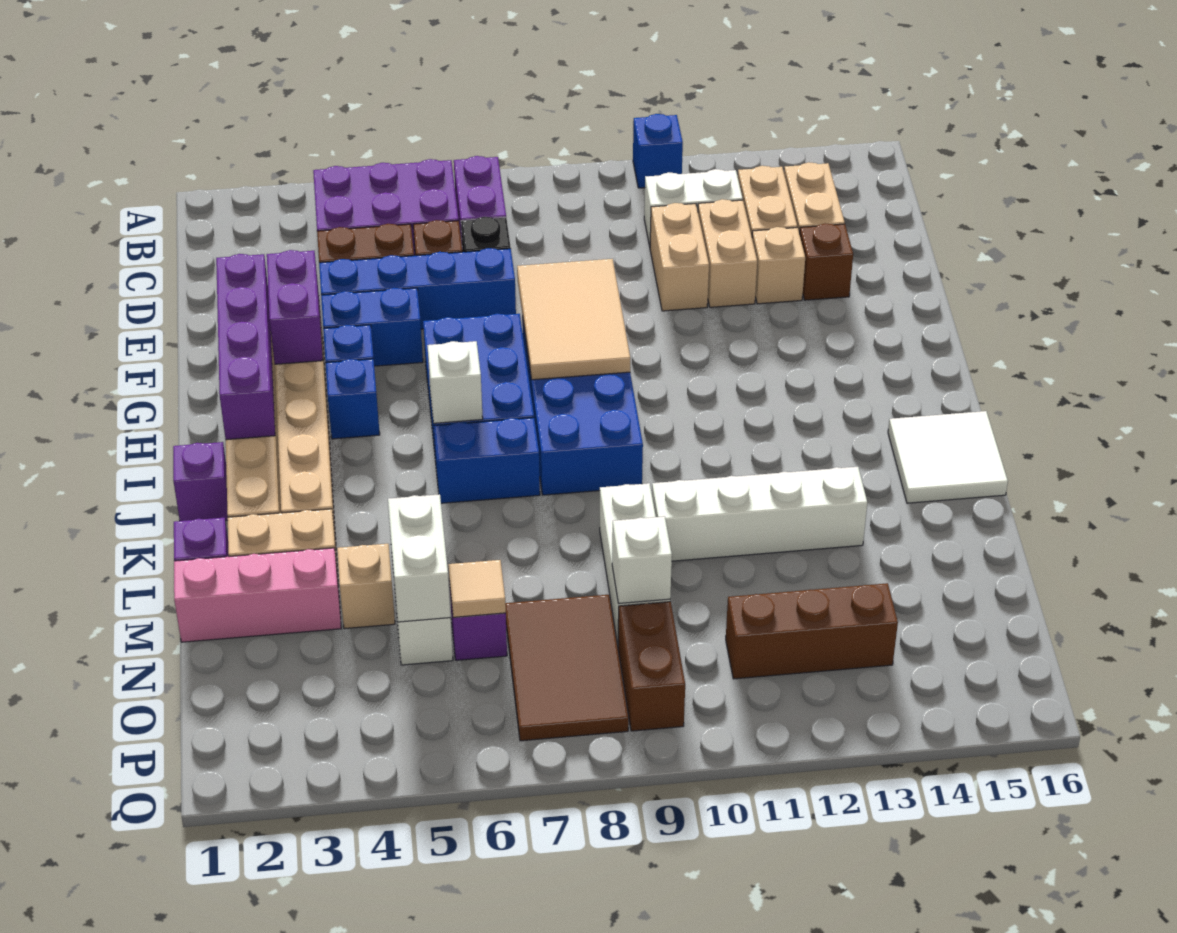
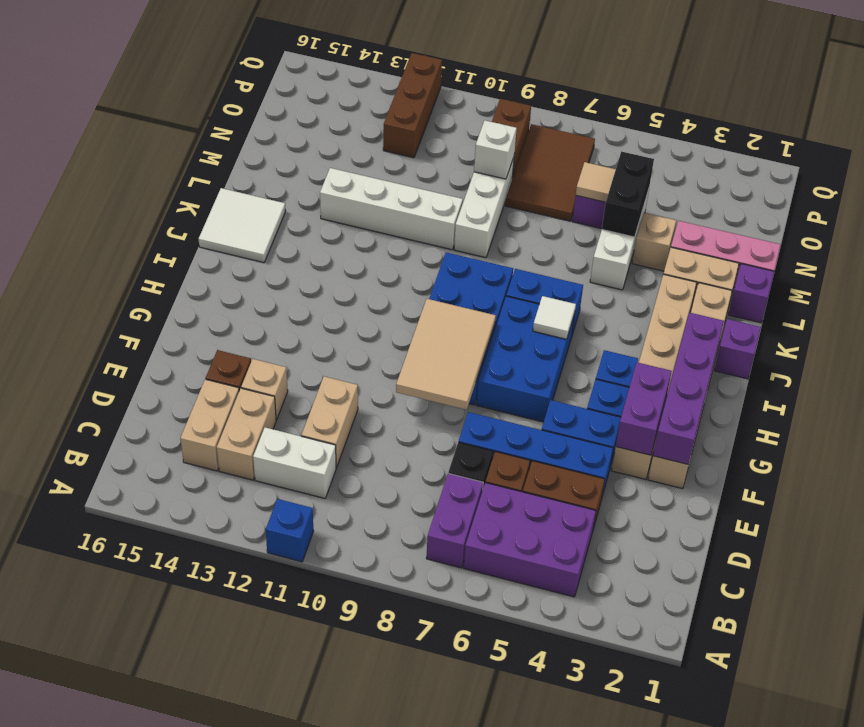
tan brick D12:E12 level 1 -> none
white brick I6 level 2 -> white tile I6 level 2
white brick M5:N5 level 2 -> black brick M5:N5 level 2
brown brick O11:O13 level 1 -> brown brick O12:Q12 level 1

